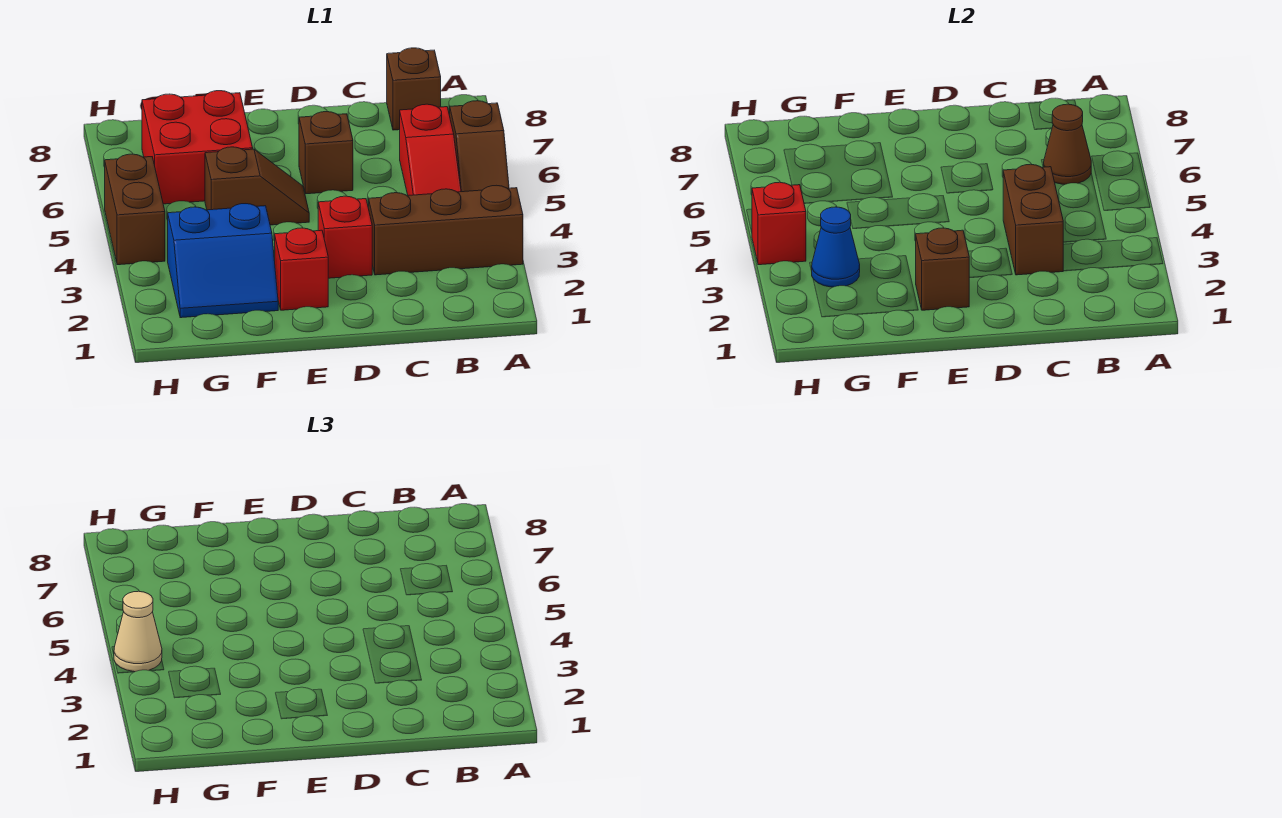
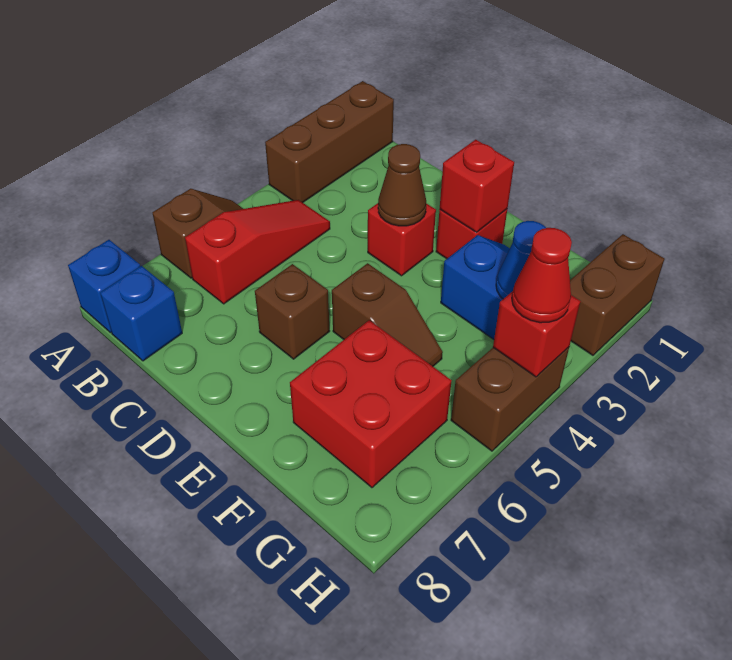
brown brick A3:C3 level 1 -> brown brick A1:A3 level 1
none -> blue brick A8 level 1
brown cone B6 level 2 -> brown cone D3 level 2
brown brick B8 level 1 -> blue brick B8 level 1
brown brick C3:C4 level 2 -> brown brick H1:H2 level 1
brown brick E2 level 2 -> red brick E2 level 2
brown slope E5:F5 level 1 top F -> brown slope E5:F5 level 1 top E
tan cone H4 level 3 -> red cone H4 level 3

